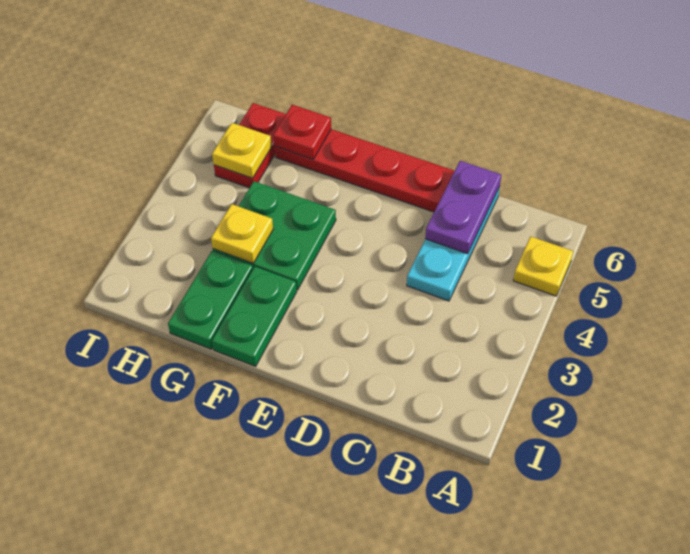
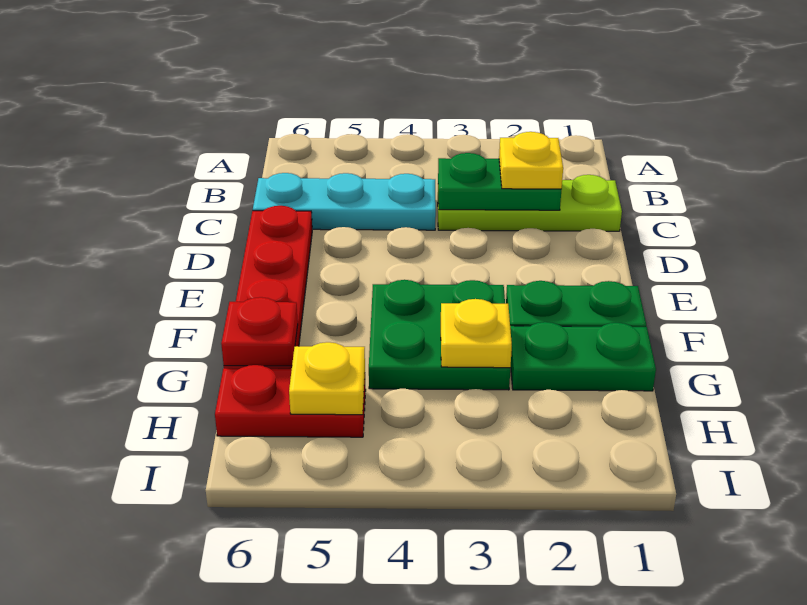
yellow plate A5 level 1 -> yellow plate C2 level 3
none -> lime plate C1:C3 level 1
none -> green plate C2:C3 level 2
purple plate C5:C6 level 2 -> none

